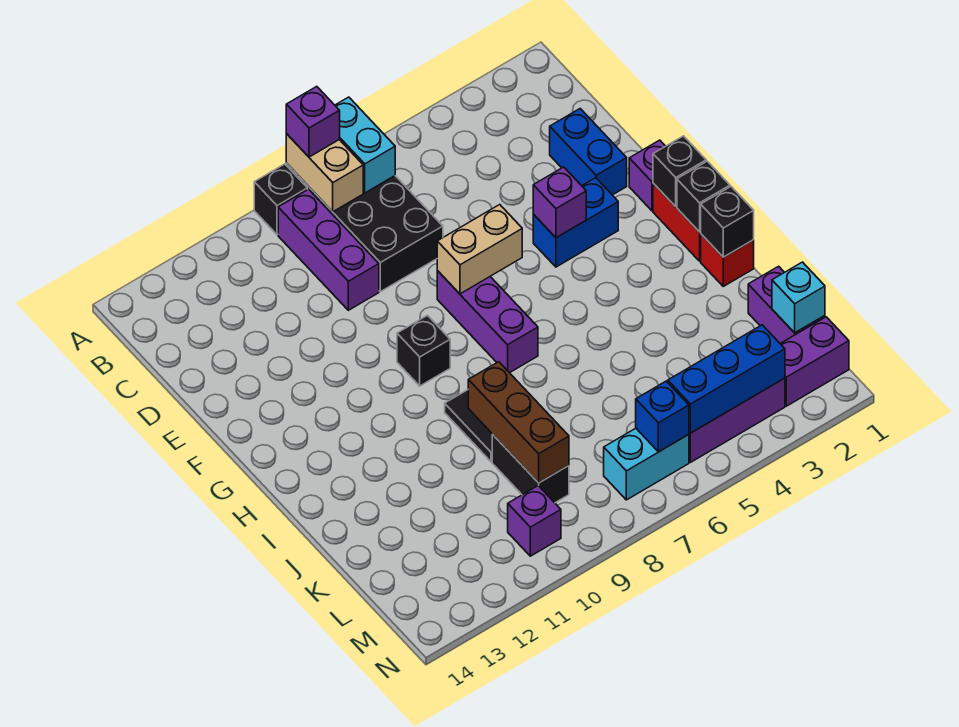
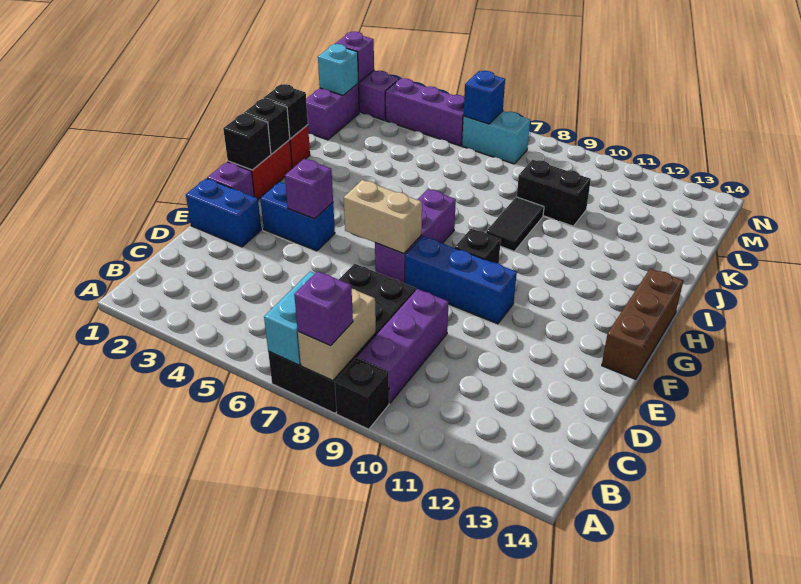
blue brick D2:E2 level 1 -> blue brick E1:E2 level 1
brown brick J9:L9 level 2 -> brown brick F14:H14 level 1
black brick K9:L9 level 1 -> black brick K9:K10 level 1
blue brick M3:M5 level 2 -> blue brick F8:F10 level 1
purple brick M10 level 1 -> purple brick M1 level 2

